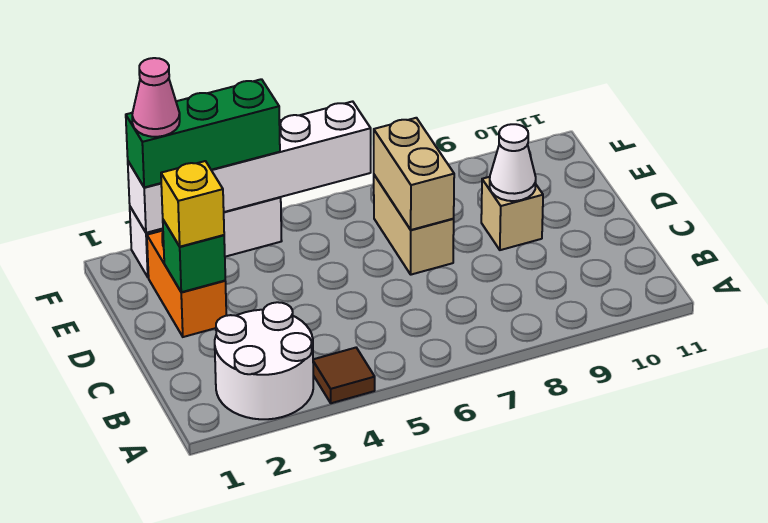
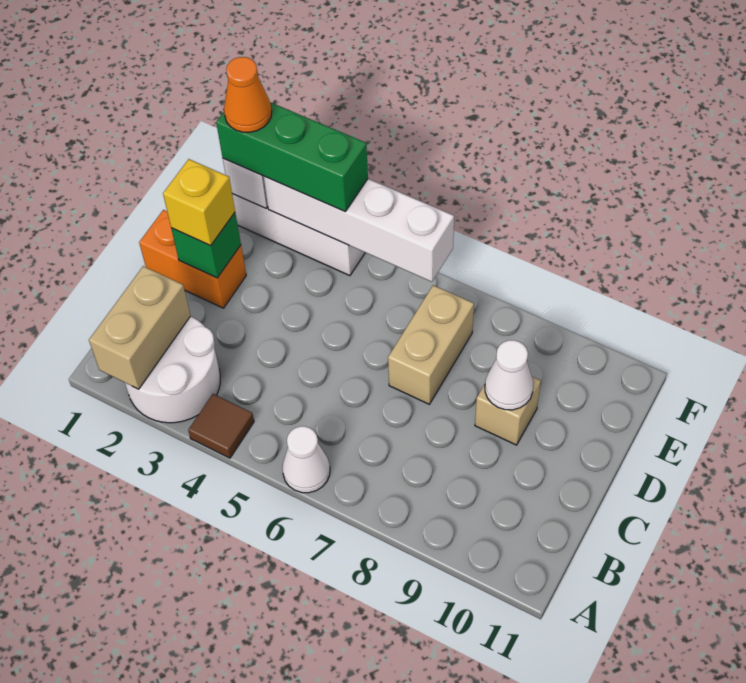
none -> white cone A6 level 1
orange brick D2:E2 level 1 -> orange brick D1:D2 level 1
tan brick D7:E7 level 2 -> tan brick A2:B2 level 2
pink cone F2 level 4 -> orange cone F2 level 4

